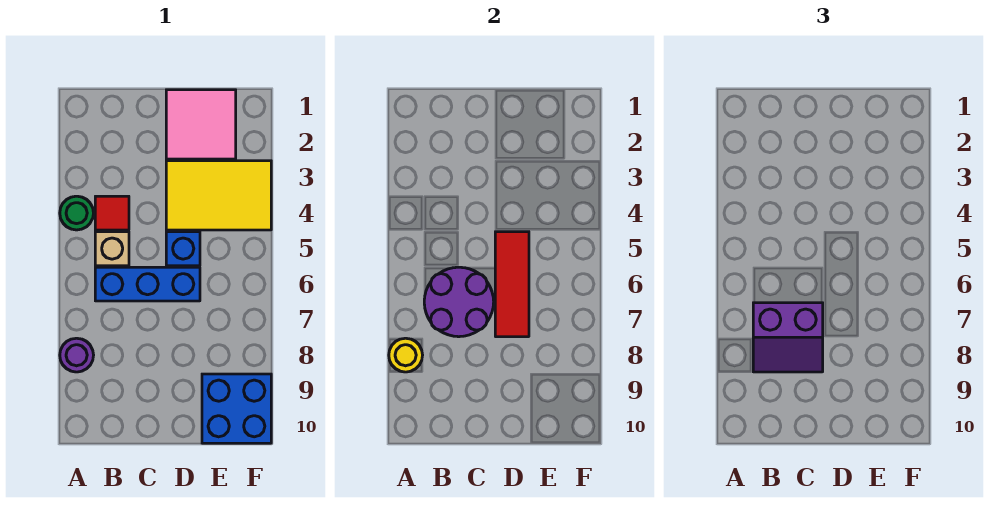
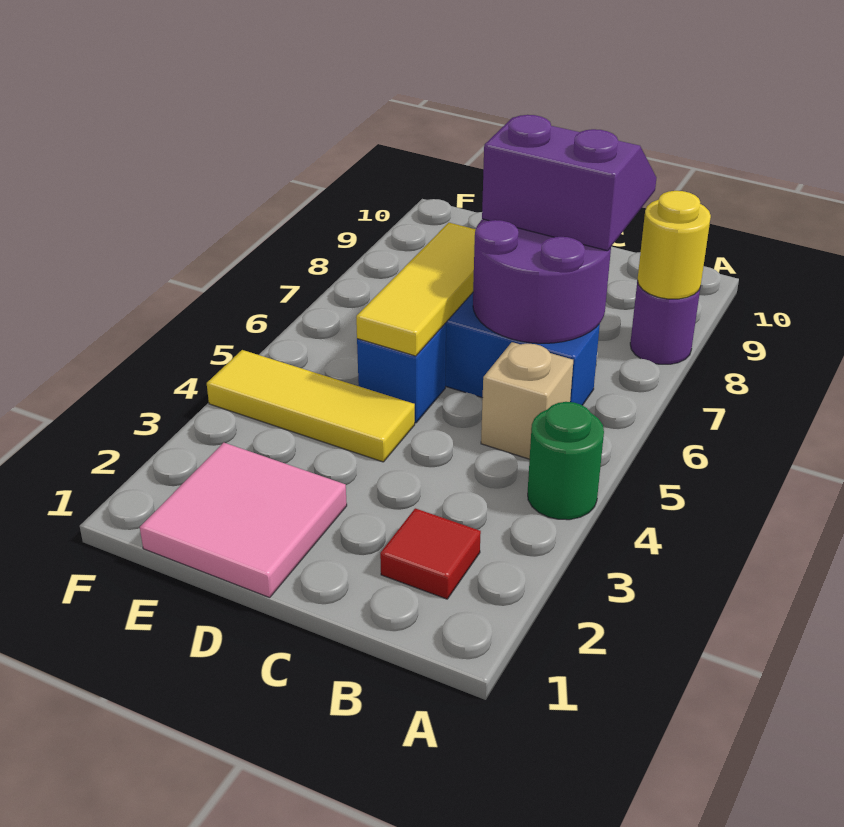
red tile B4 level 1 -> red tile B2 level 1
yellow tile D3:F4 level 1 -> yellow tile D4:F4 level 1
red tile D5:D7 level 2 -> yellow tile D5:D7 level 2
blue brick E9:F10 level 1 -> none

